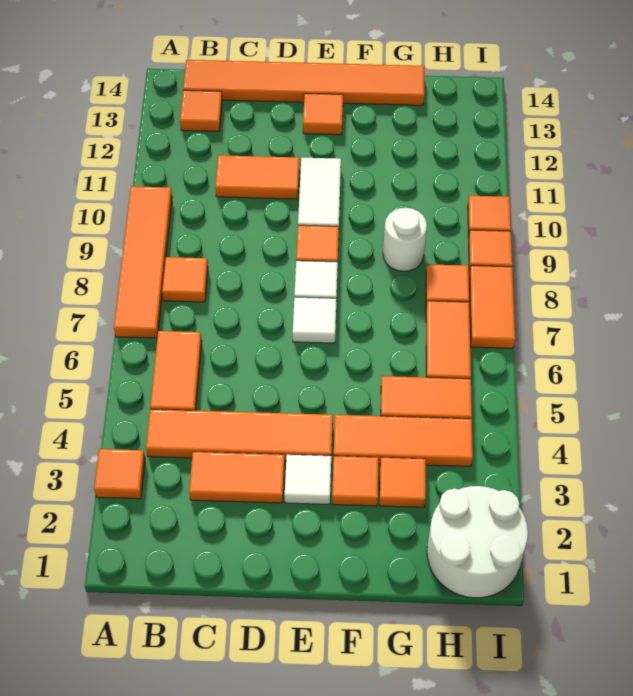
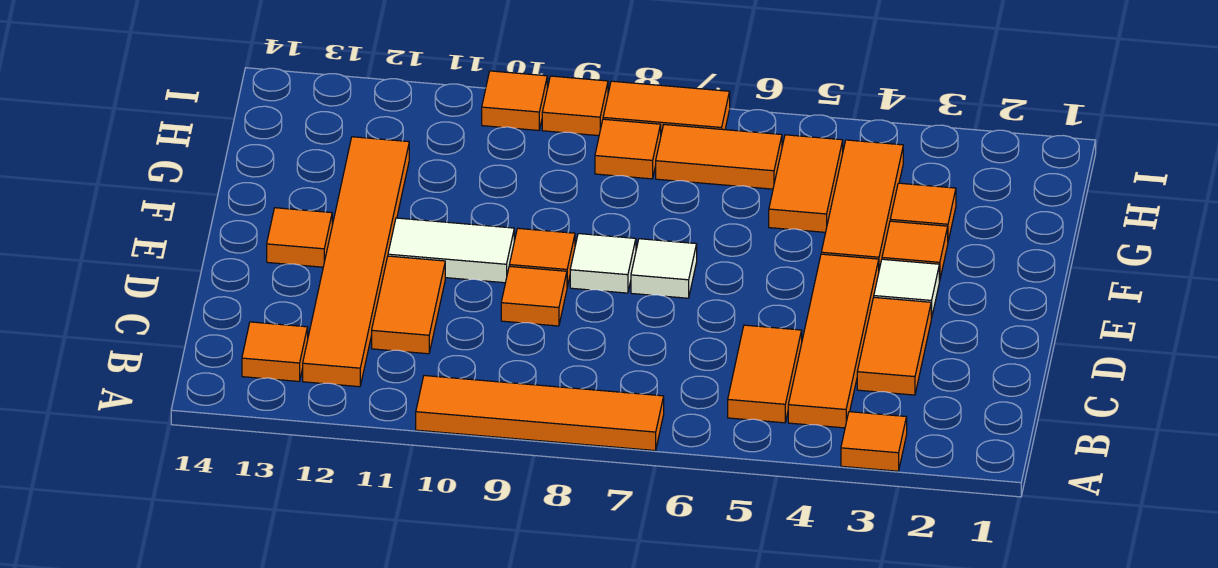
orange tile B5:B6 level 1 -> orange tile B5:C5 level 1
orange tile B8 level 1 -> orange tile D9 level 1
orange tile B14:G14 level 1 -> orange tile B12:G12 level 1
white round brick G9 level 1 -> none
white round brick H1:I2 level 1 -> none

